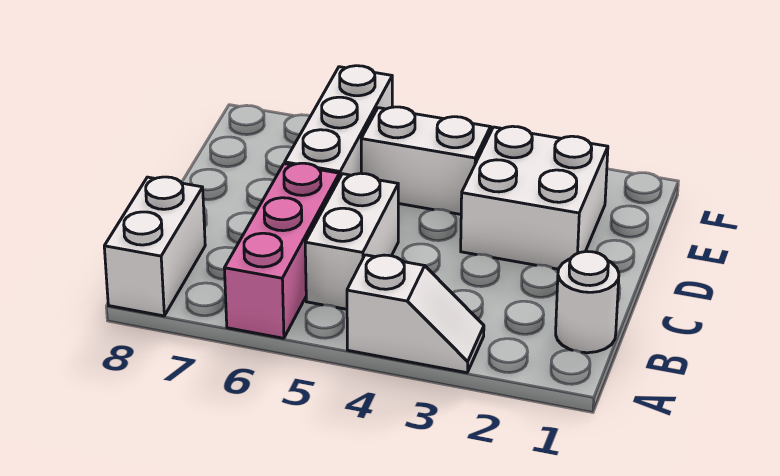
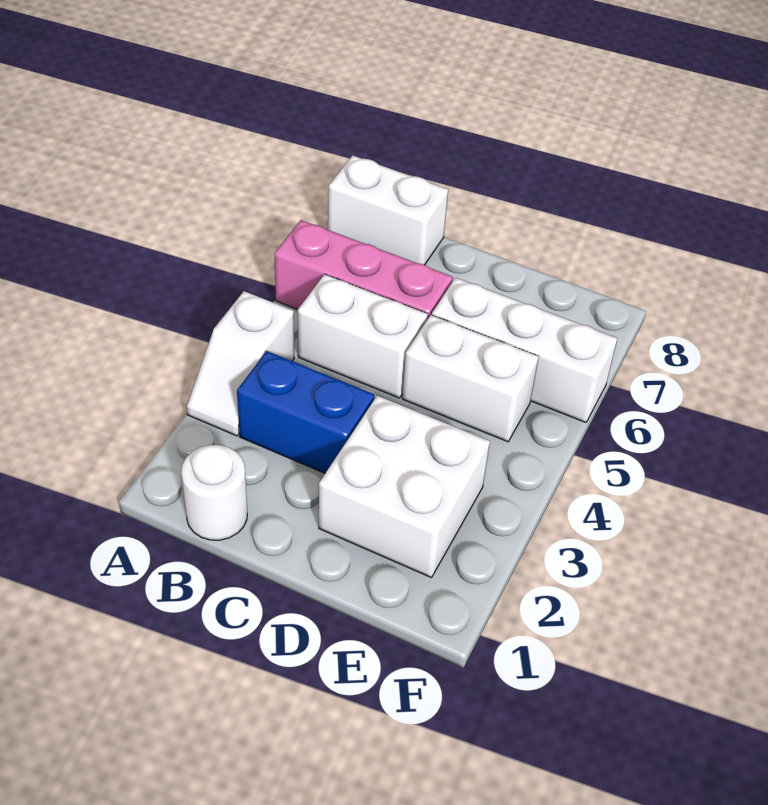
none -> blue brick B3:C3 level 1
white brick E4:E5 level 1 -> white brick D5:E5 level 1

